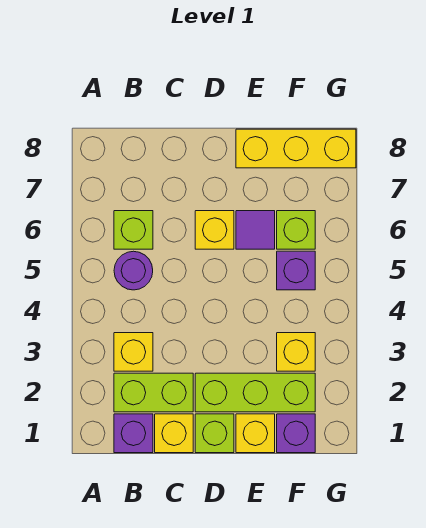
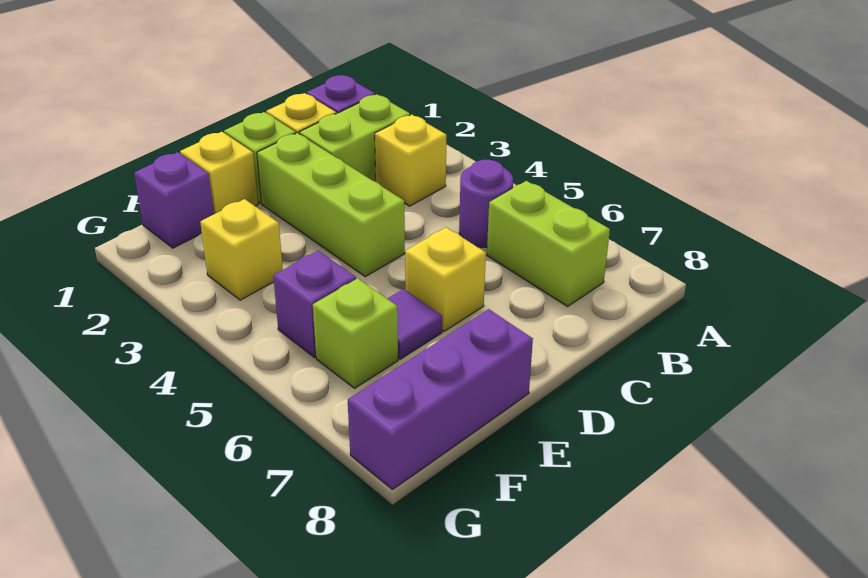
lime brick B6 level 1 -> lime brick B6:B7 level 1
lime brick D2:F2 level 1 -> lime brick D2:D4 level 1
yellow brick E8:G8 level 1 -> purple brick E8:G8 level 1

